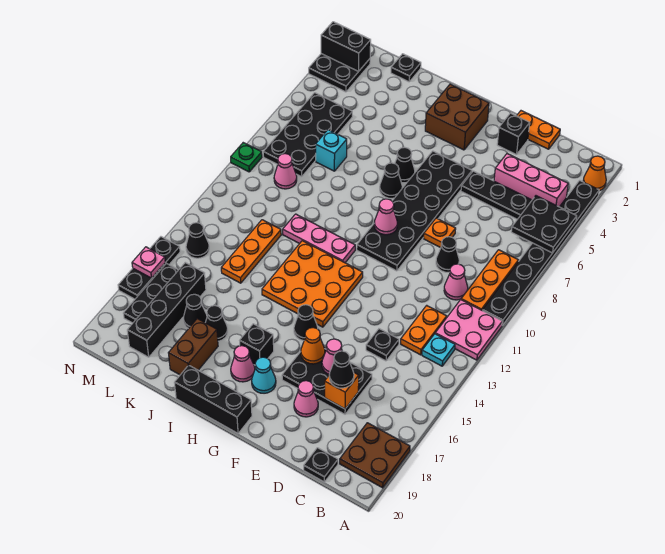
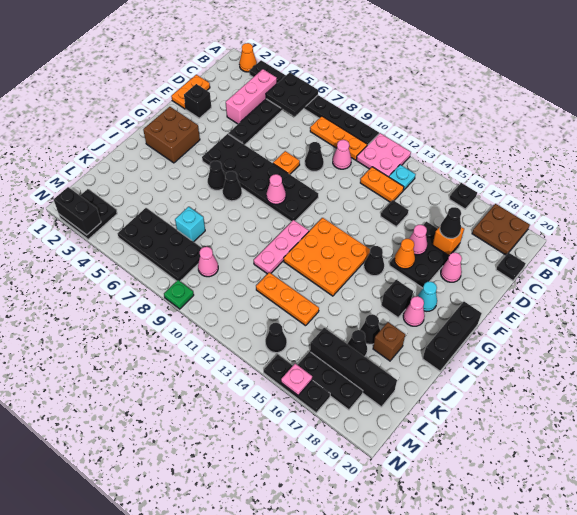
brown brick J18:J19 level 1 -> brown brick J18 level 1
black plate K1 level 1 -> black plate A16 level 1
black brick M2:N2 level 2 -> black brick N2:N3 level 2

